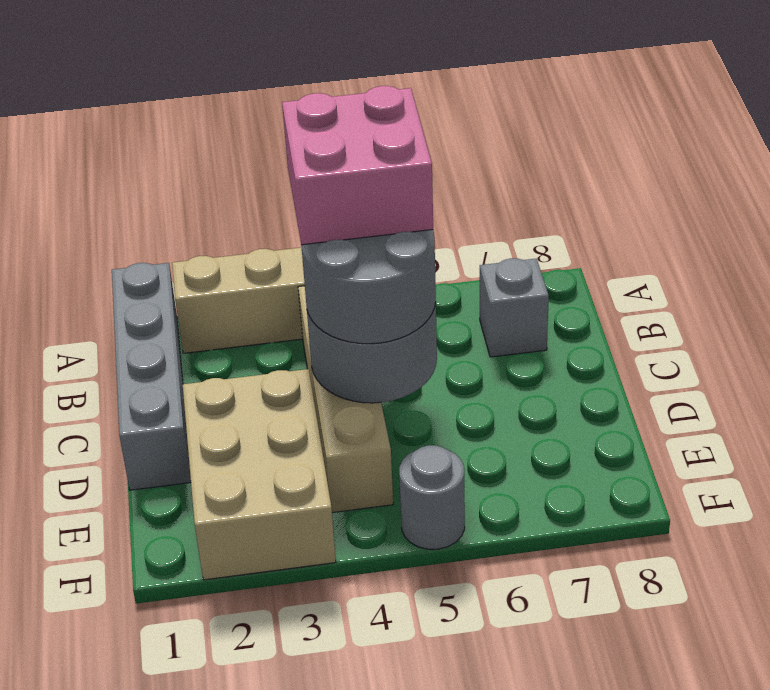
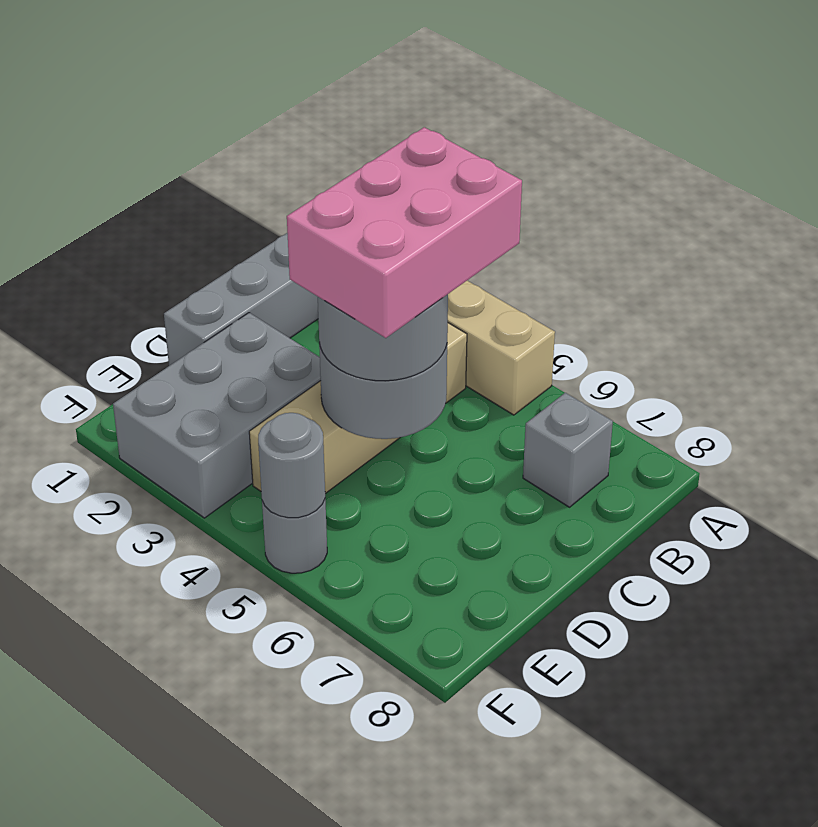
pink brick B4:C5 level 4 -> pink brick B4:D5 level 4
tan brick D2:F3 level 1 -> grey brick D2:F3 level 1
none -> grey round brick F5 level 2

